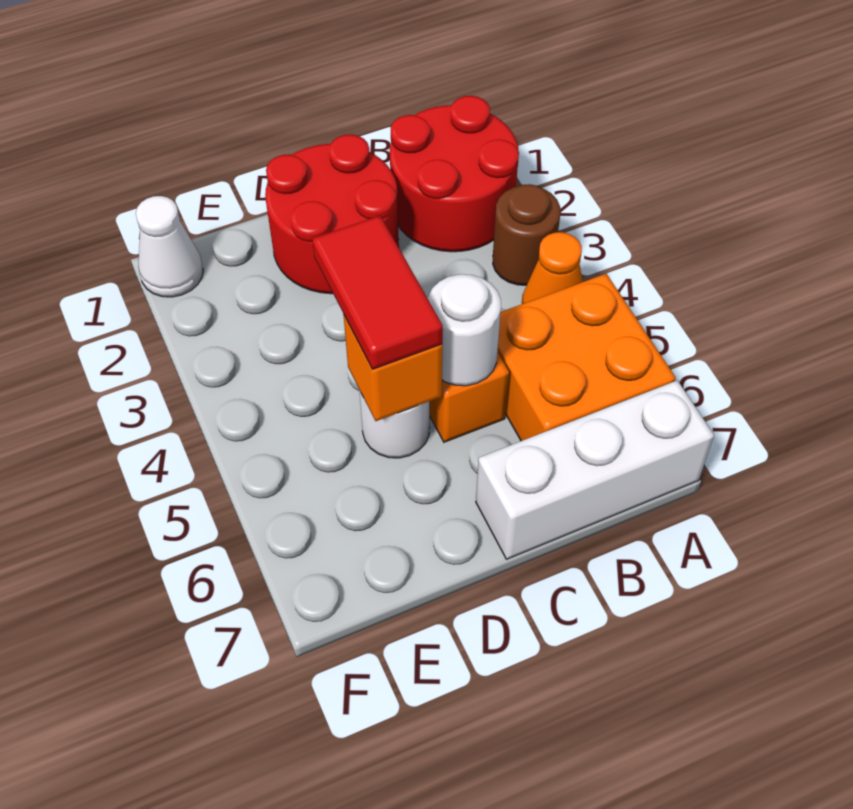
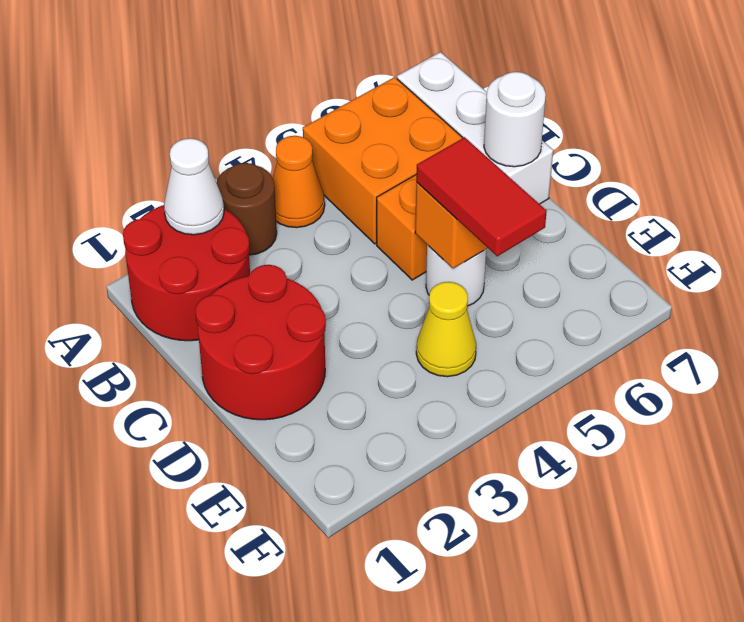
white round brick C5 level 2 -> white round brick C7 level 2
red tile D4:D5 level 3 -> red tile D5:E5 level 3
none -> yellow cone E4 level 1
white cone F1 level 1 -> white cone A2 level 2

